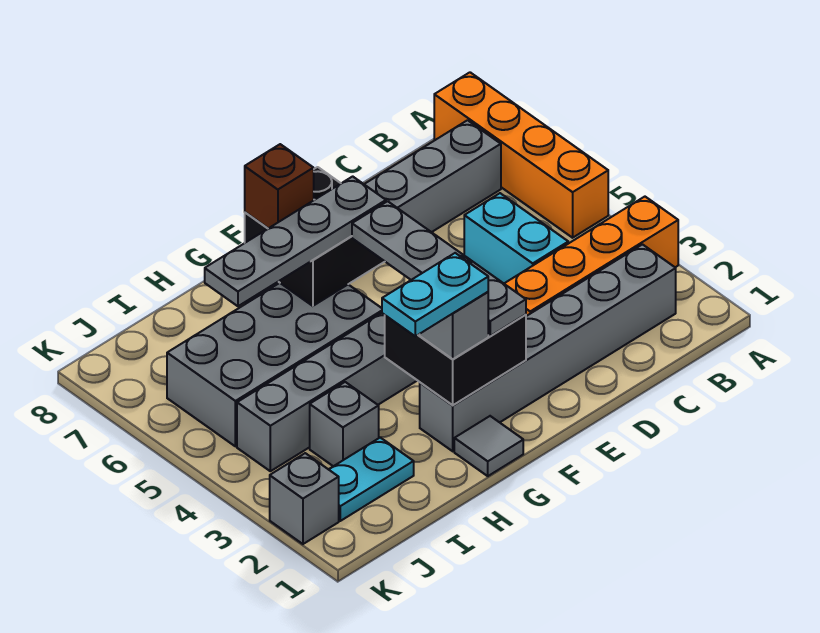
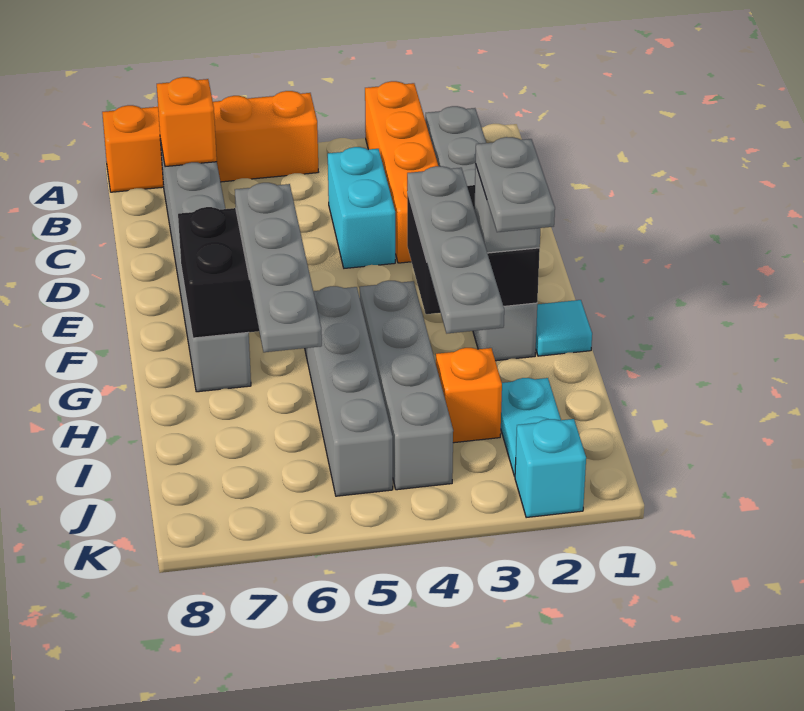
none -> orange brick B7 level 2
cyan brick C4:C5 level 1 -> cyan brick C4:D4 level 1
grey plate F2:F5 level 3 -> grey plate F3:I3 level 3
grey tile G1 level 1 -> cyan tile G1 level 1
cyan plate G2:H2 level 4 -> grey plate G2:H2 level 4
grey brick G5:J6 level 1 -> grey brick G5:J5 level 1
brown brick G7 level 3 -> none
grey brick I3 level 1 -> orange brick I3 level 1
grey brick K2 level 1 -> cyan brick K2 level 1

